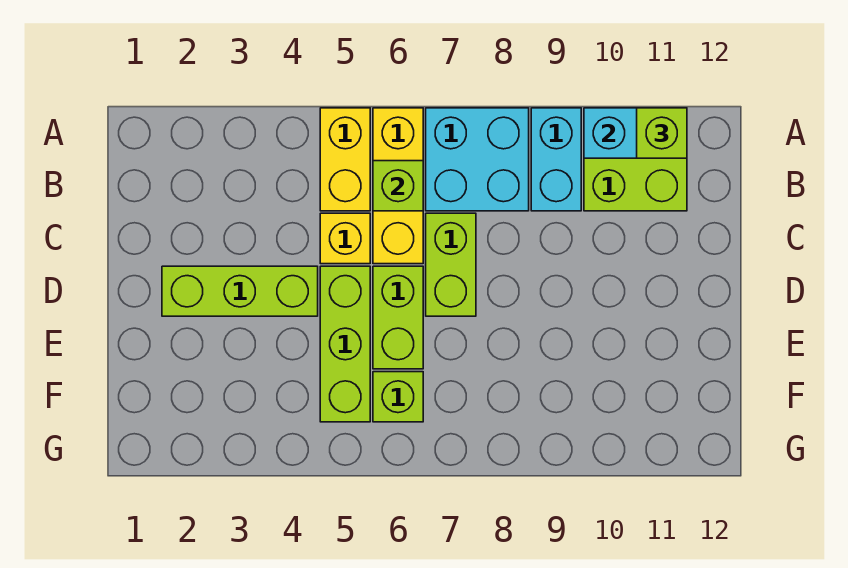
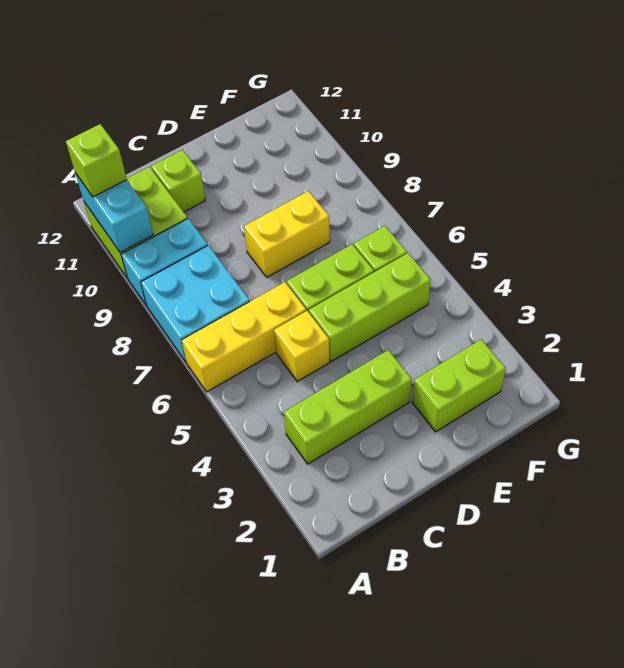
yellow brick A5:B5 level 1 -> yellow brick D8:E8 level 1
lime brick B6 level 2 -> lime brick C11 level 1
lime brick C7:D7 level 1 -> lime brick E2:F2 level 1
lime brick D2:D4 level 1 -> lime brick B3:D3 level 1

